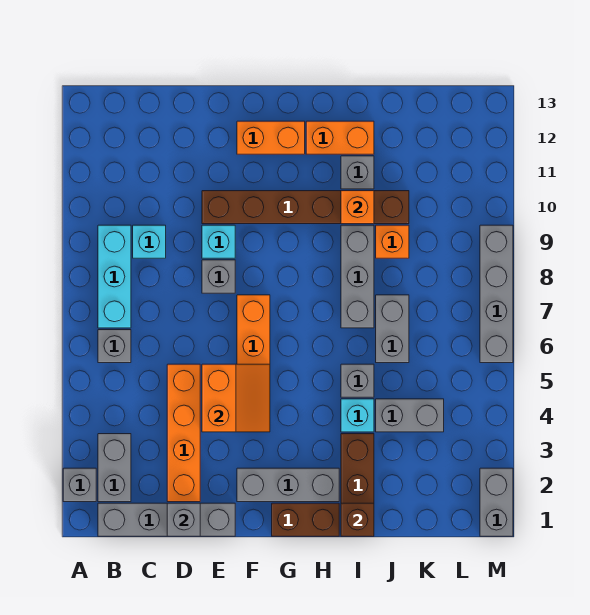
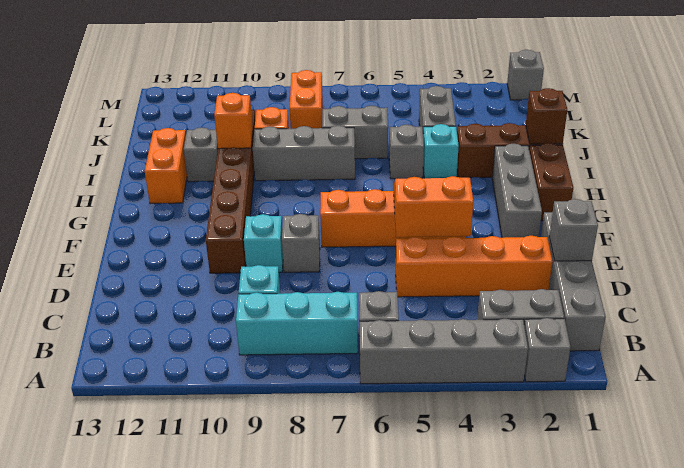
orange brick F12:G12 level 1 -> orange brick K8:L8 level 1
grey brick M1:M2 level 1 -> grey brick M1 level 1
grey brick M6:M9 level 1 -> grey brick A3:A6 level 1

